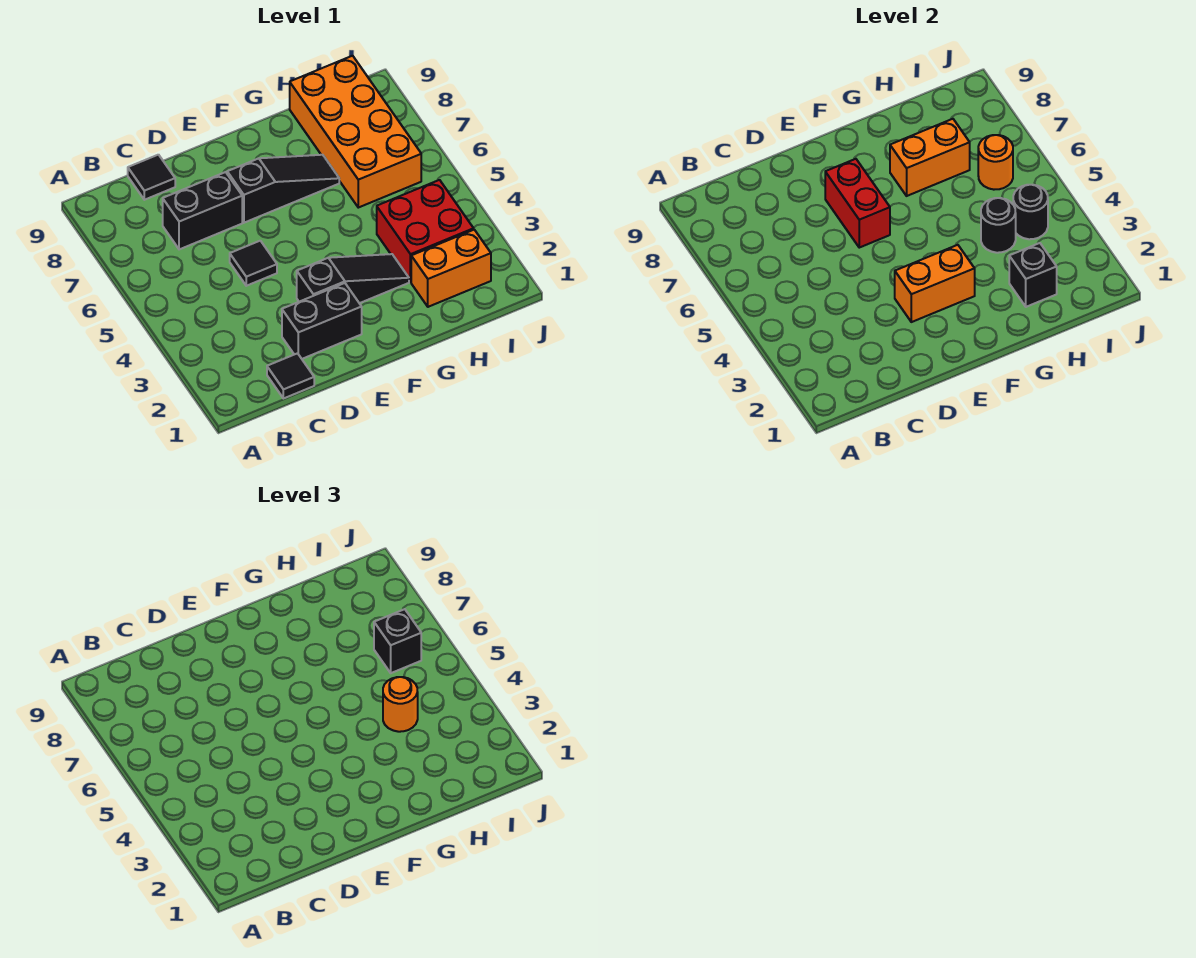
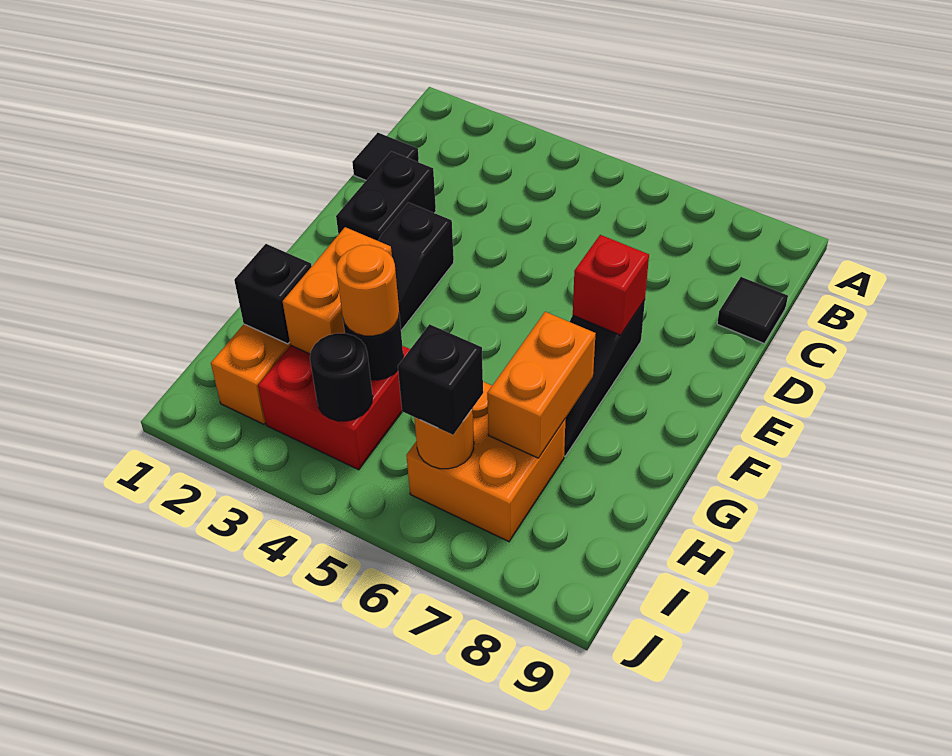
black brick C7:D7 level 1 -> none
black tile D5 level 1 -> none
orange brick E3:F3 level 2 -> orange brick G3:H3 level 2
red brick E6:E7 level 2 -> red brick E7 level 2
orange brick H6:I9 level 1 -> orange brick H6:I7 level 1

